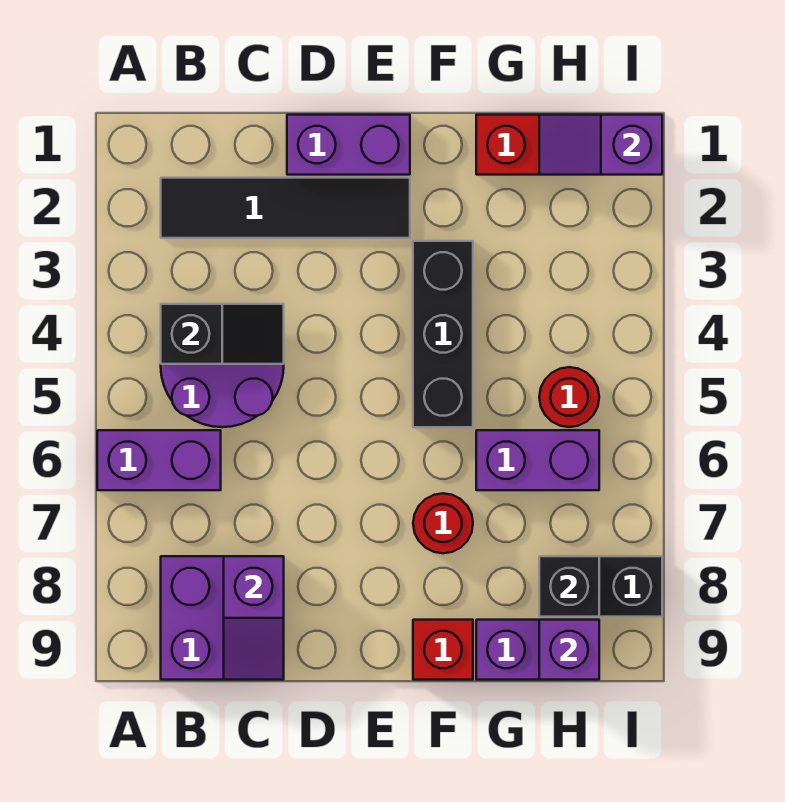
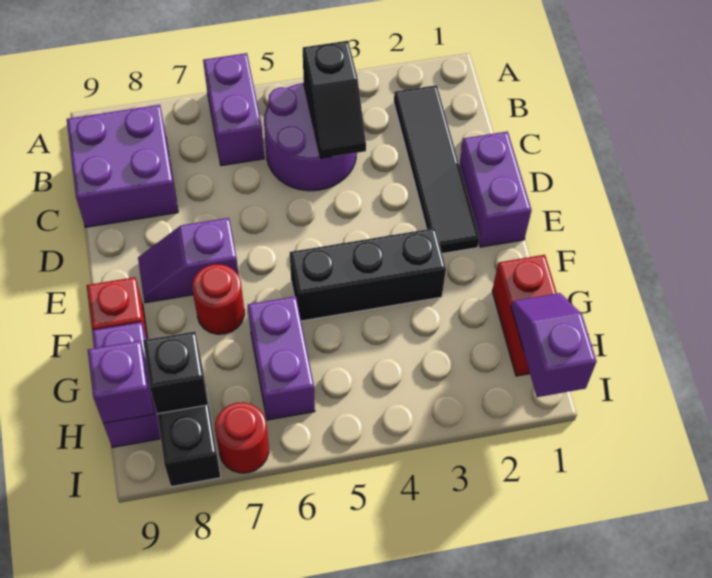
purple slope C8:C9 level 2 top 8 -> purple slope E7:E8 level 1 top 7
red round brick H5 level 1 -> red round brick I7 level 1

